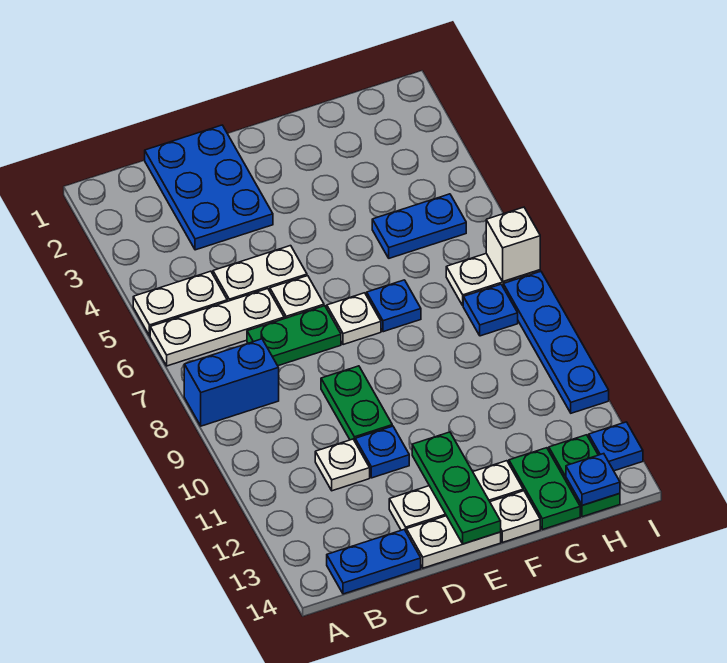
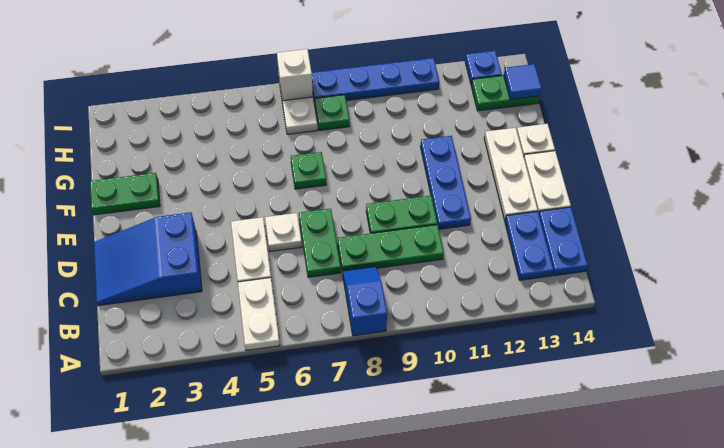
white plate A6:C6 level 1 -> none
blue brick A8:B8 level 1 -> blue slope A8:B8 level 1 top A
blue plate C1:D3 level 1 -> blue slope C1:D3 level 1 top 3
white plate C11 level 1 -> none
blue plate D11 level 1 -> blue plate D11:F11 level 1
white plate E7 level 1 -> none
green plate E12:E14 level 2 -> green plate C8:C10 level 1
blue plate F7 level 1 -> green plate F7 level 1
blue plate G5:H5 level 1 -> blue plate B13:C13 level 1
green plate G13:G14 level 1 -> green plate F1:F2 level 1
blue plate H8 level 1 -> green plate H8 level 1
blue plate H14 level 2 -> blue tile H14 level 2

